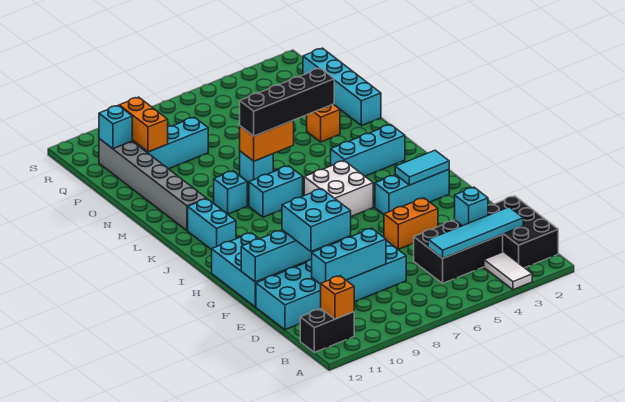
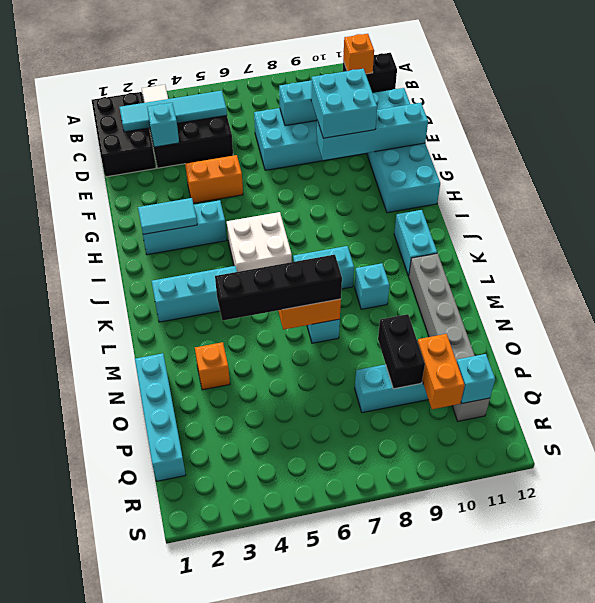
none -> black brick O9:P9 level 2

